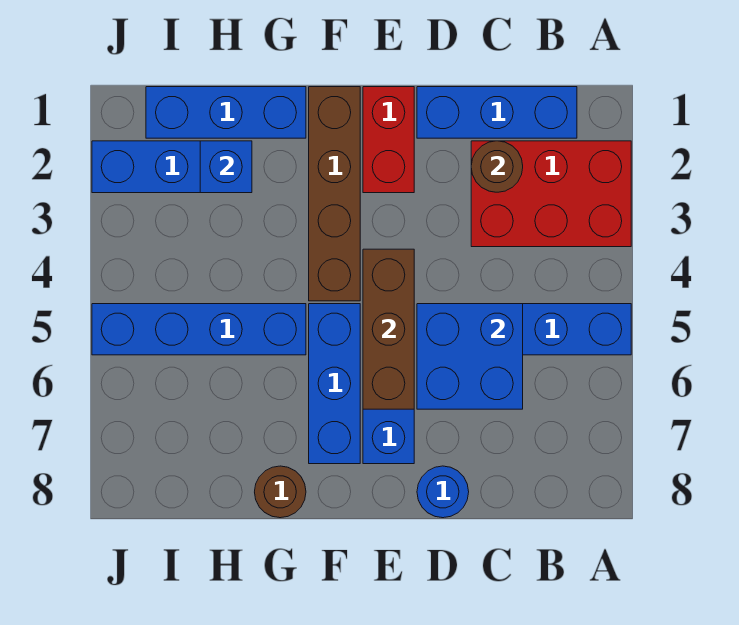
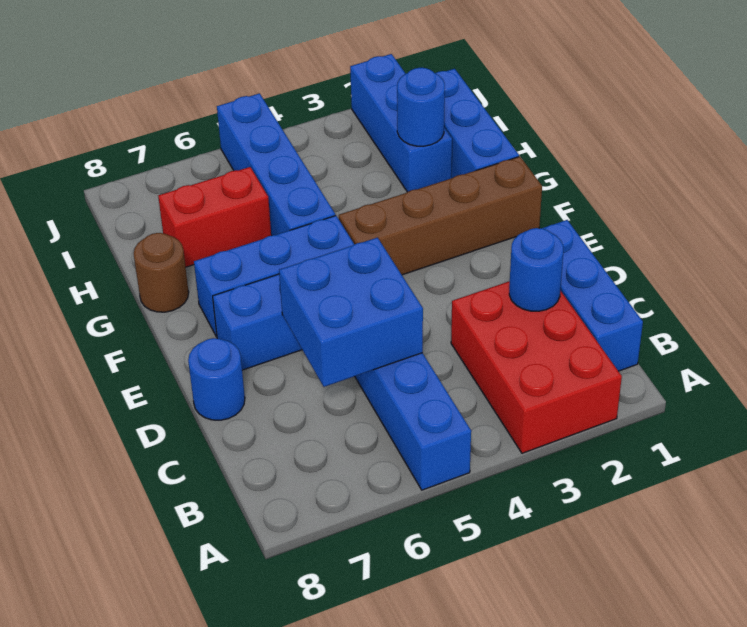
brown round brick C2 level 2 -> blue round brick C2 level 2
red brick E1:E2 level 1 -> red brick H6:H7 level 1
brown brick E4:E6 level 2 -> none
blue brick H2 level 2 -> blue round brick H2 level 2

